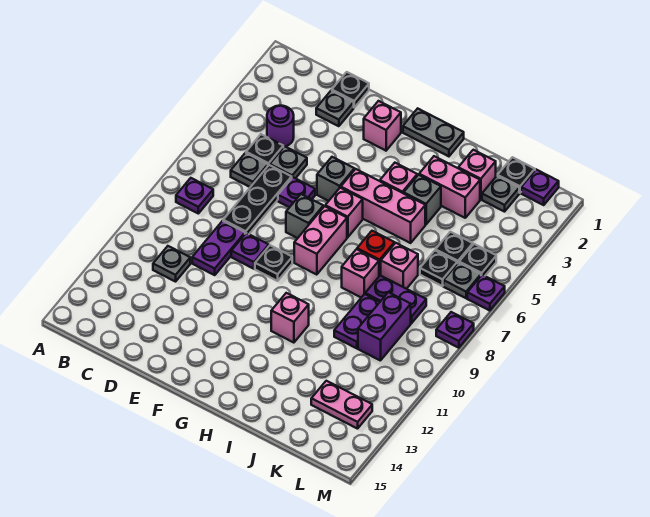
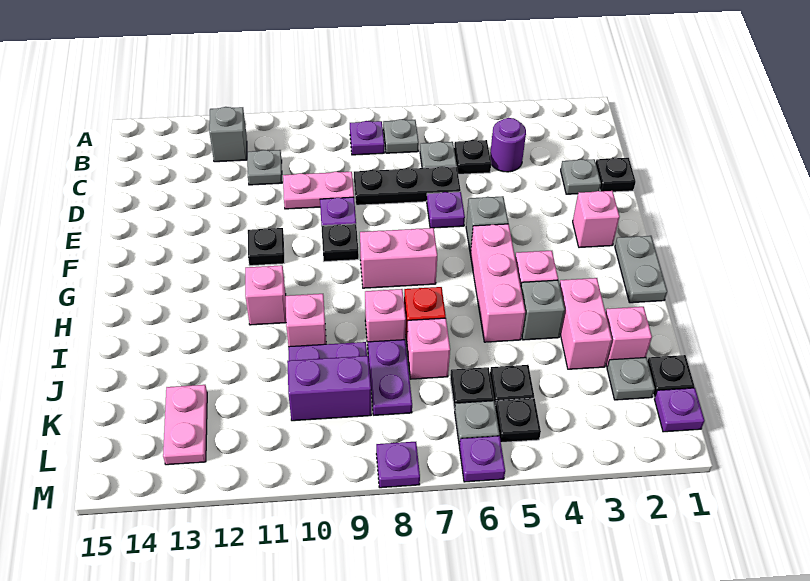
grey plate D5 level 1 -> grey plate B7 level 1
purple plate D9:D10 level 1 -> pink plate D9:D10 level 1
grey brick F7 level 1 -> grey brick B12 level 1
none -> black plate F11 level 1
pink brick G6 level 1 -> pink brick I10 level 1

